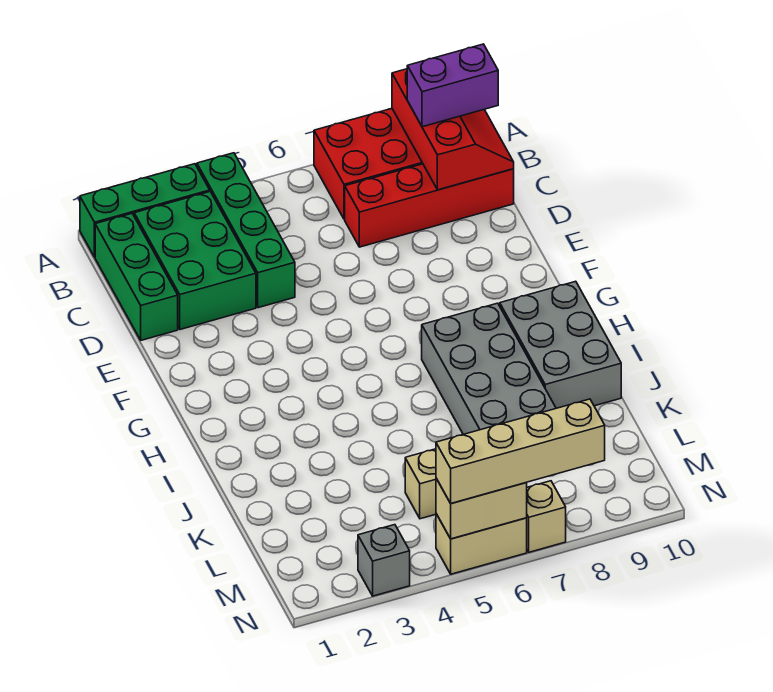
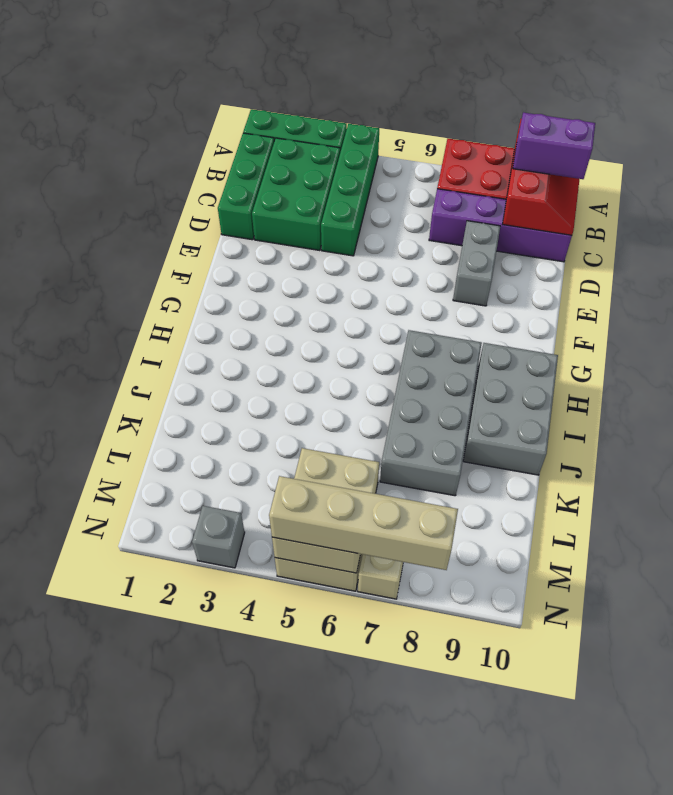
red brick C7:C10 level 1 -> purple brick C7:C10 level 1
none -> grey brick D8:E8 level 1

